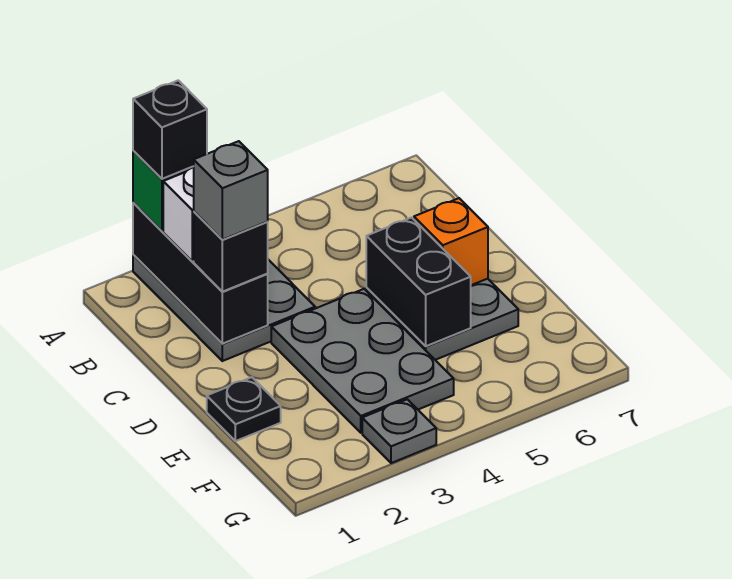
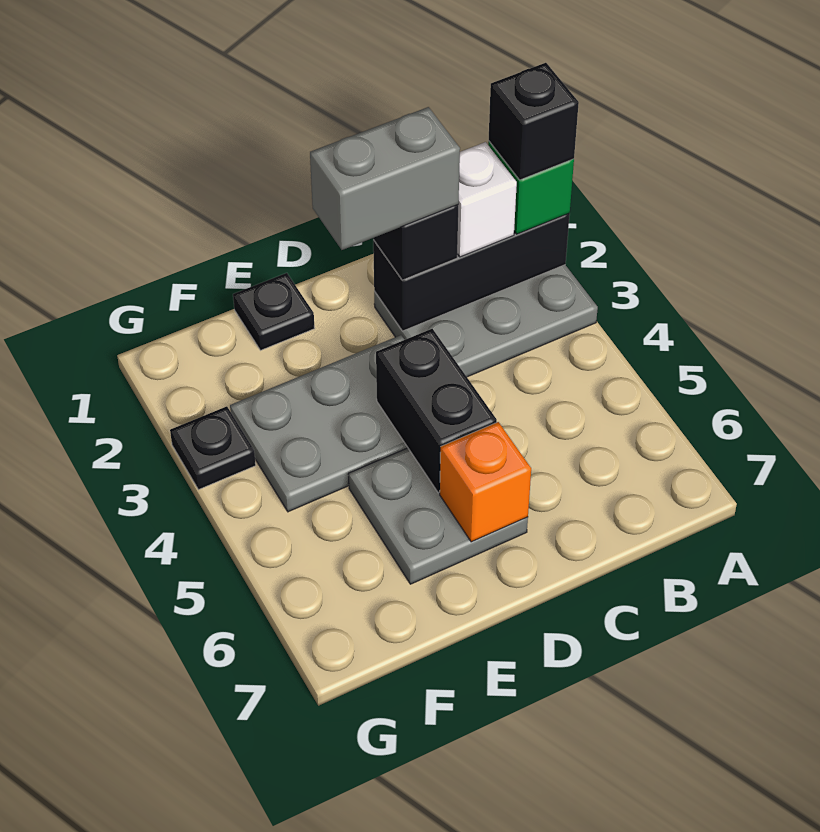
grey brick C2 level 4 -> grey brick C2:D2 level 4
black brick D5:E5 level 2 -> black brick D4:D5 level 2
grey plate G3 level 1 -> black plate G3 level 1

